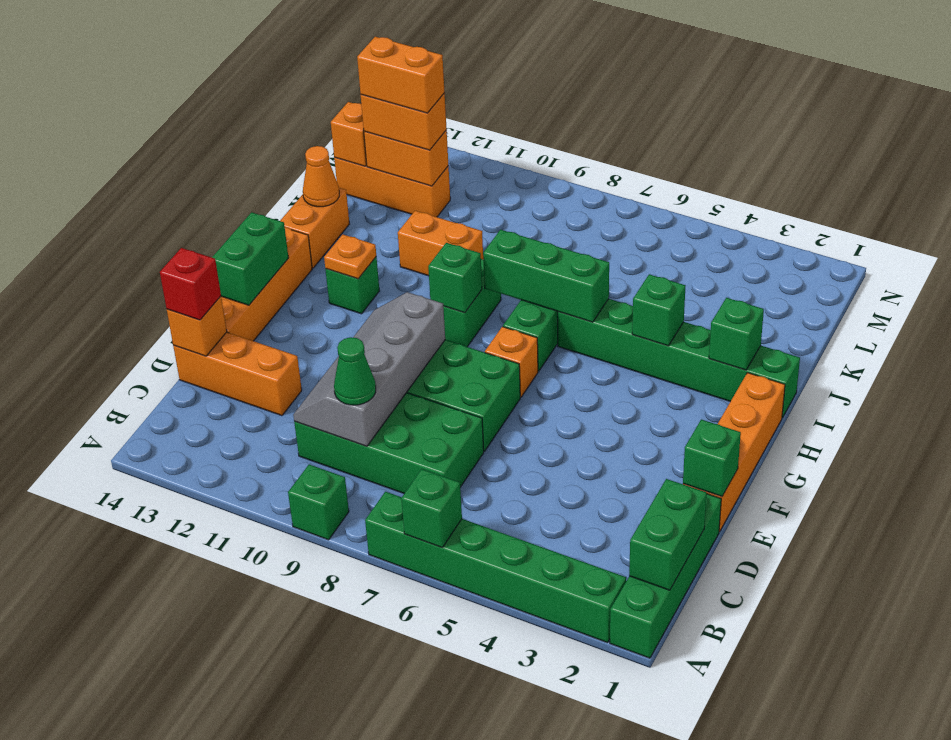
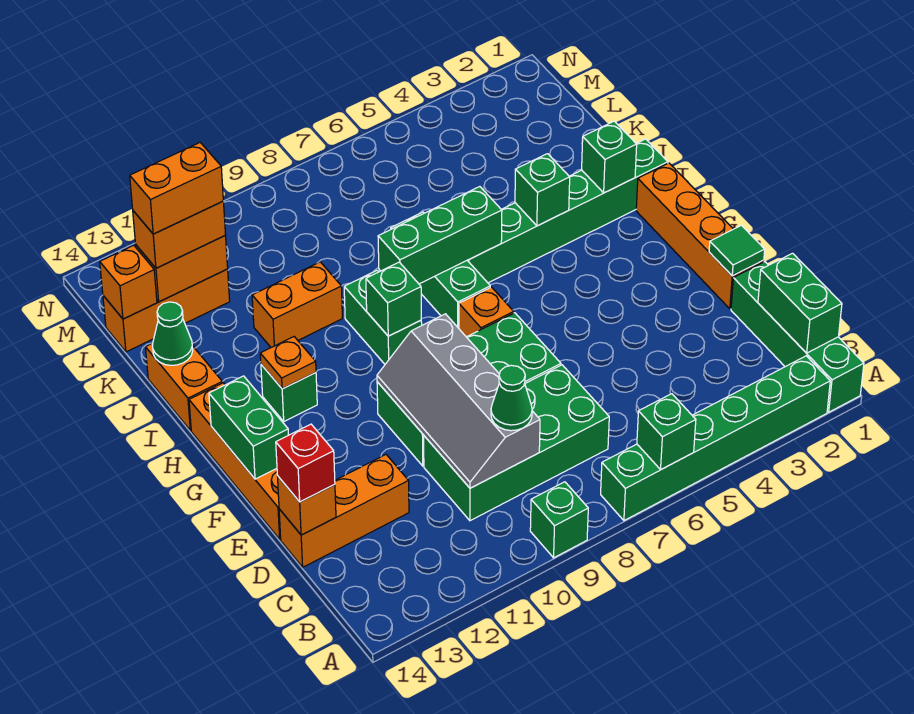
green brick E1 level 2 -> green tile E1 level 2
orange cone J14 level 2 -> green cone J14 level 2

